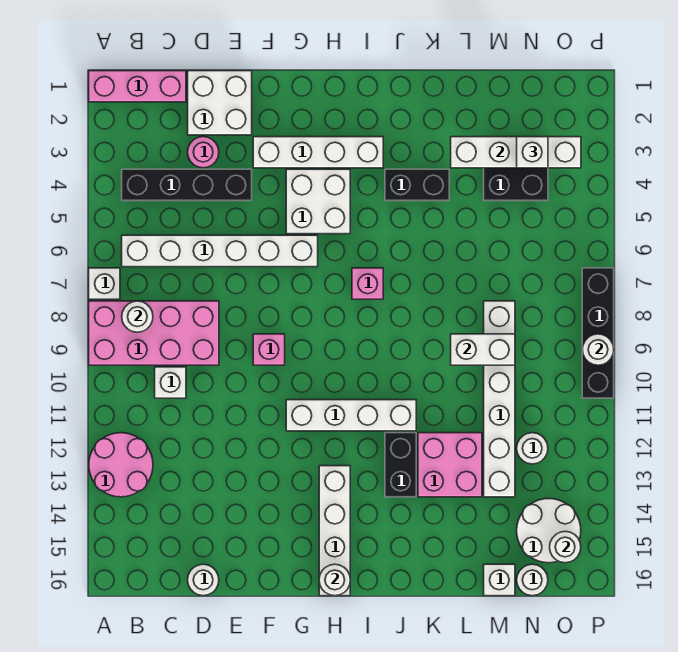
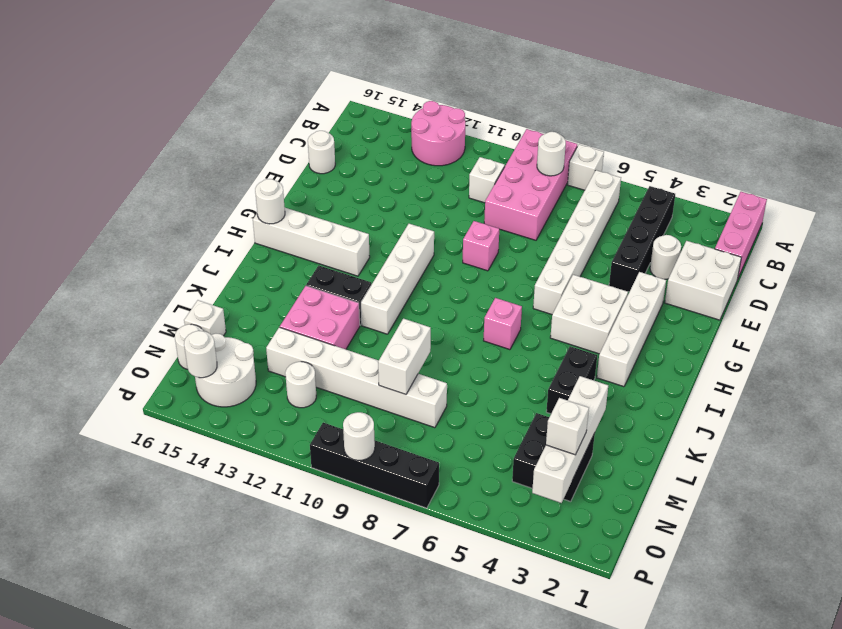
pink round brick D3 level 1 -> white round brick D3 level 1

